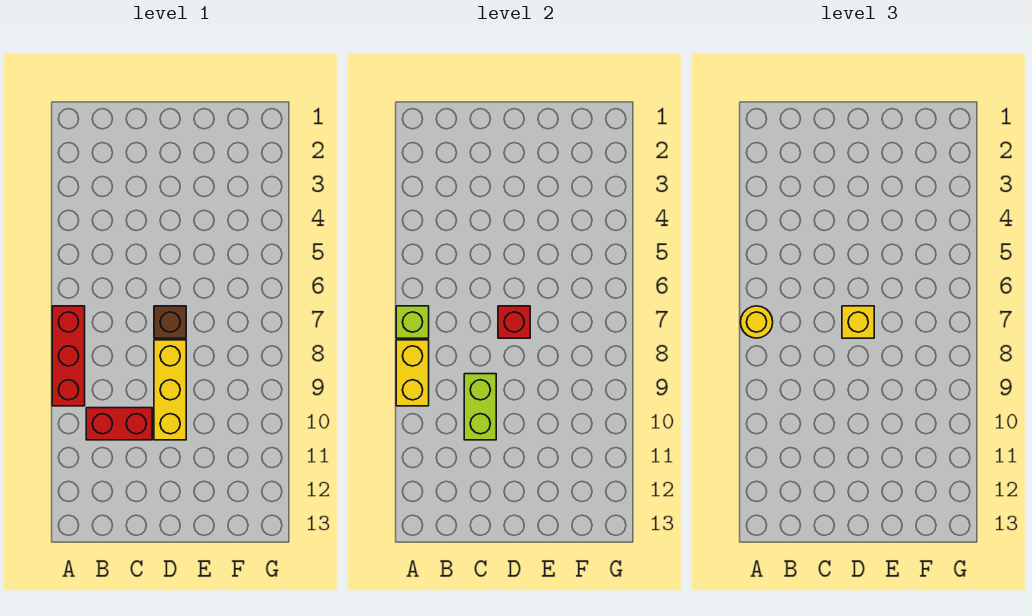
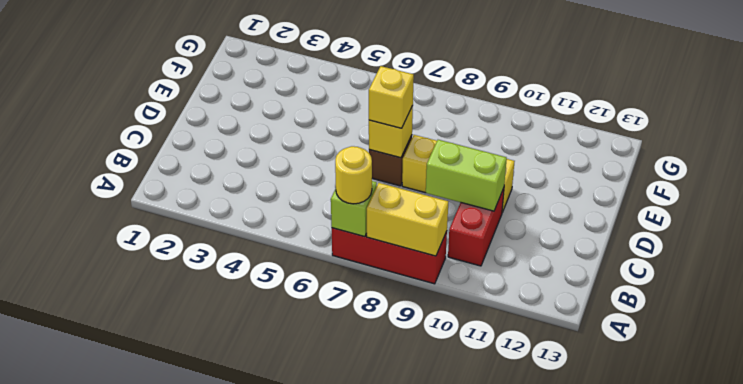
red brick D7 level 2 -> yellow brick D7 level 2

